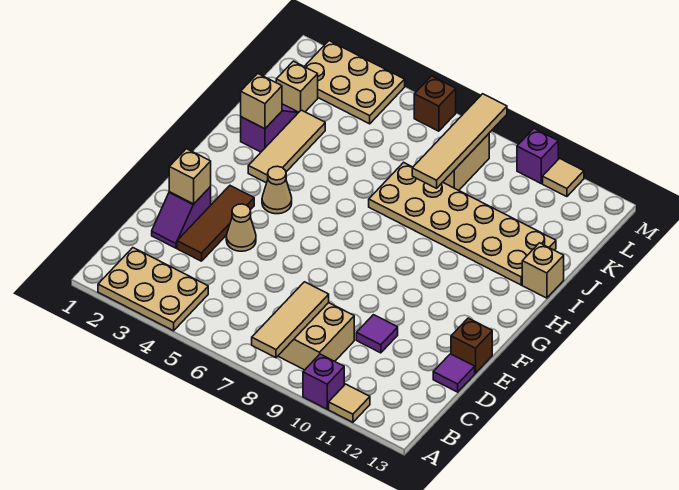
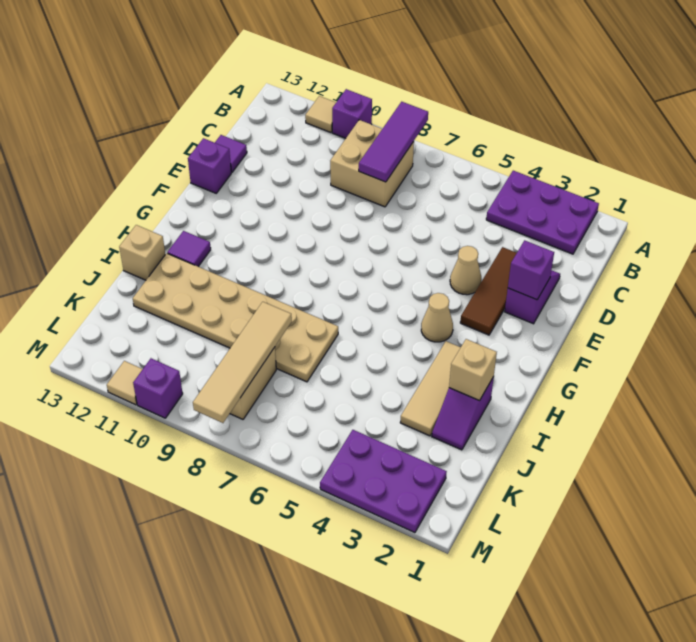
tan plate A2:B4 level 1 -> purple plate A2:B4 level 1
tan tile A8:C8 level 2 -> purple tile A8:C8 level 2
purple tile D10 level 1 -> purple tile H12 level 1
tan brick E2 level 2 -> purple brick E2 level 2
brown brick E13 level 1 -> purple brick E13 level 1
tan brick K2 level 1 -> none
tan plate L2:M4 level 1 -> purple plate L2:M4 level 1
brown brick M6 level 1 -> none

